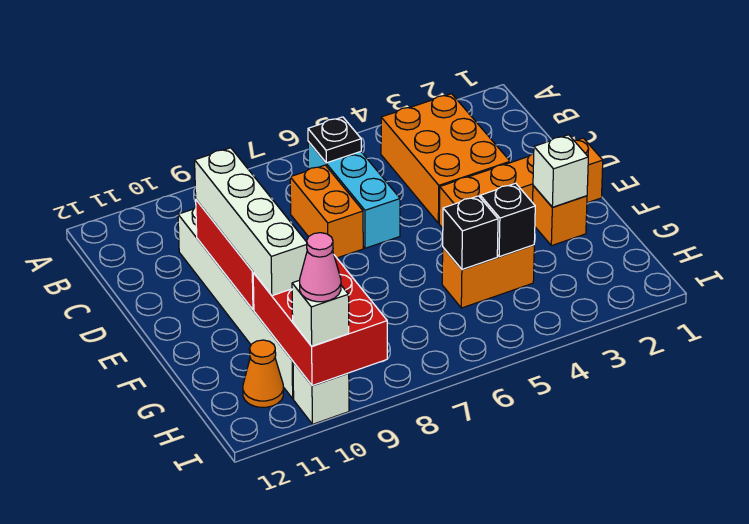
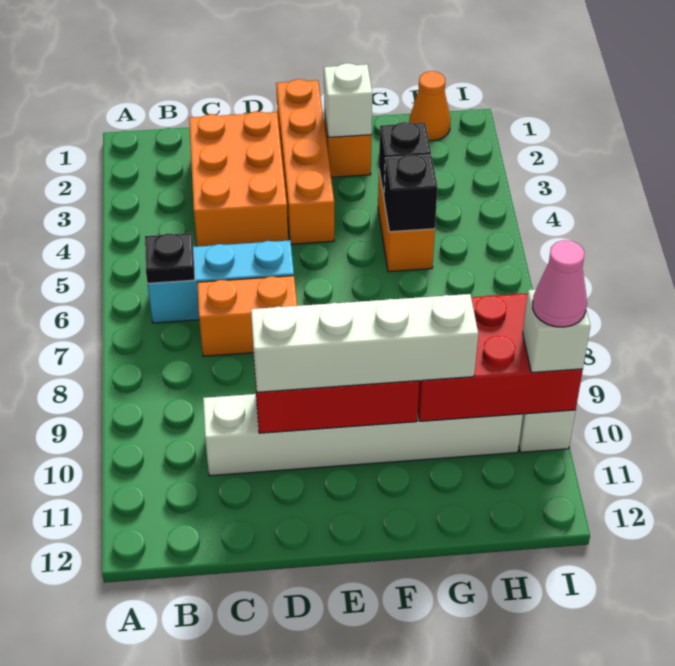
orange brick B3:D4 level 1 -> orange brick C2:D4 level 1
orange cone H11 level 1 -> orange cone H1 level 1

